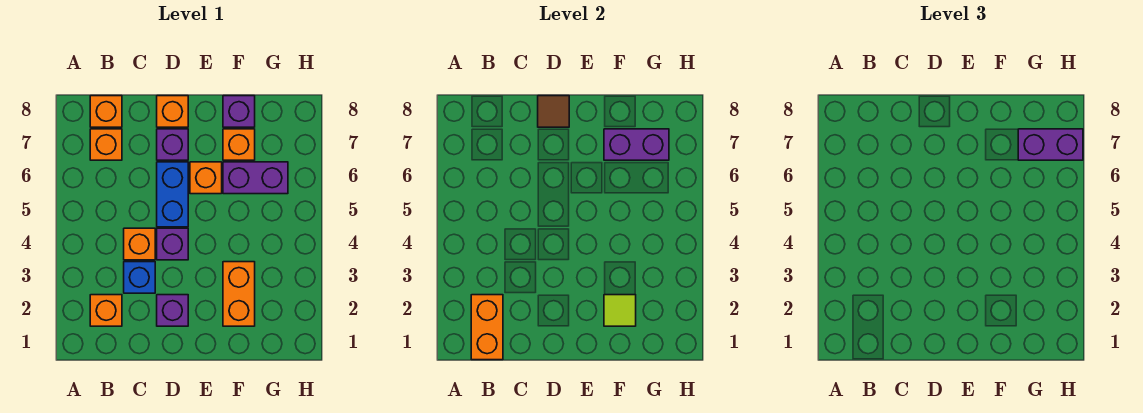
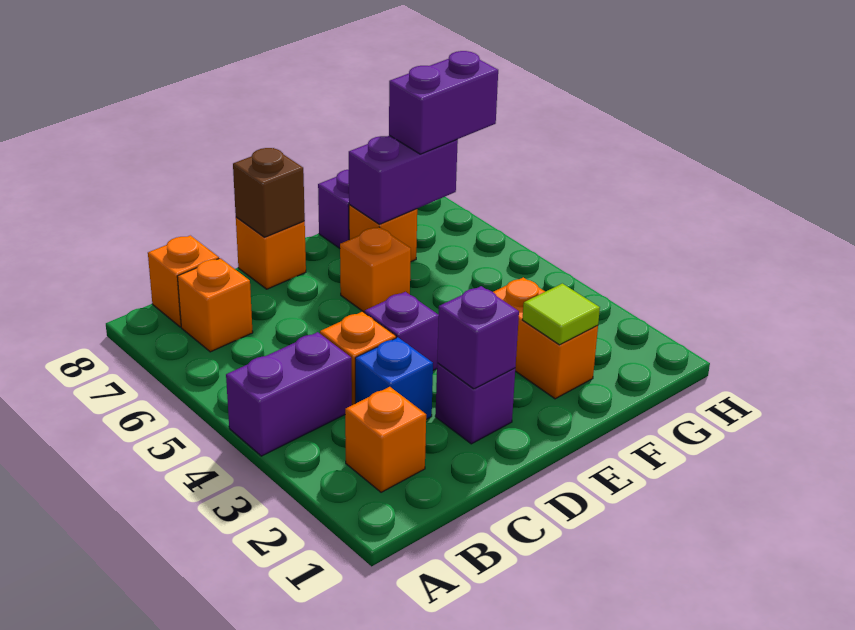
orange brick B1:B2 level 2 -> none
blue brick D5:D6 level 1 -> none
purple brick D7 level 1 -> purple brick D2 level 2
brown tile D8 level 2 -> brown brick D8 level 2
purple brick F6:G6 level 1 -> purple brick A4:B4 level 1

